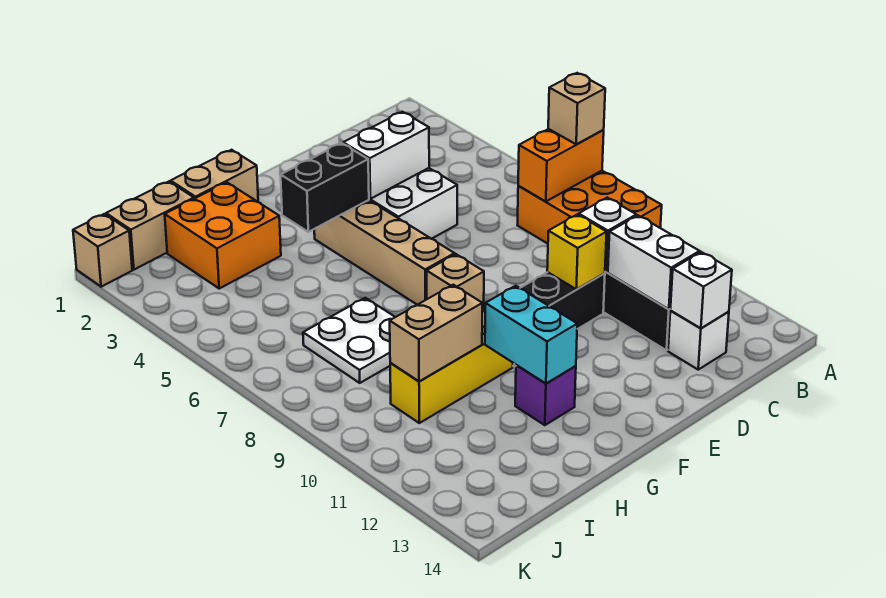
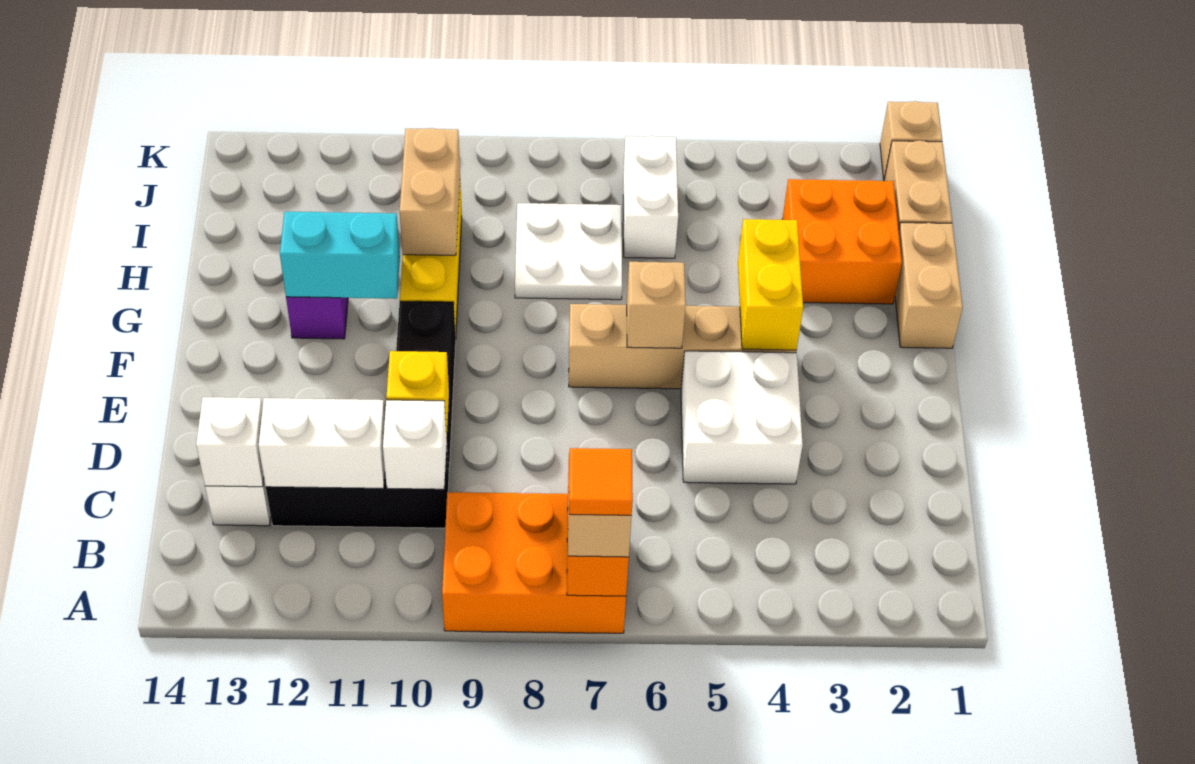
none -> orange tile A7 level 4
white brick D4:E4 level 2 -> white brick I6:J6 level 1
black brick F4:G4 level 2 -> yellow brick F4:G4 level 2
tan brick F8 level 1 -> tan brick F6 level 2

